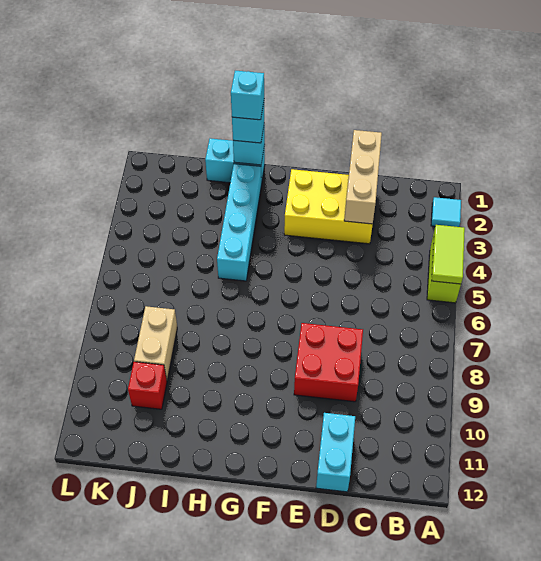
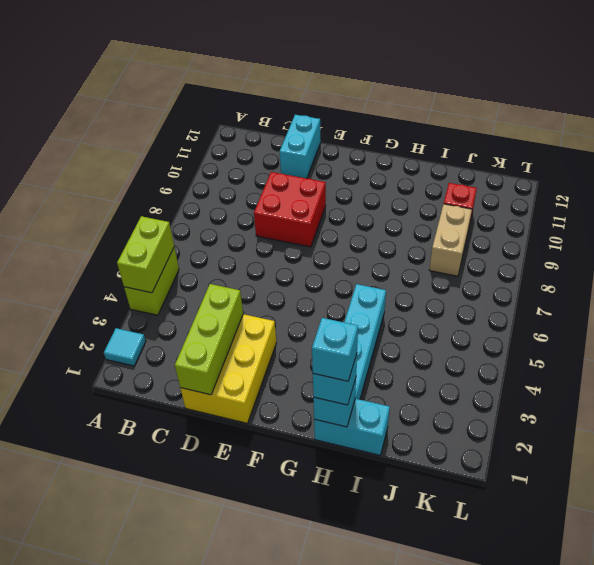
lime tile A4:A5 level 2 -> lime brick A4:A5 level 2
tan brick D1:D3 level 2 -> lime brick D1:D3 level 2
yellow brick D2:F3 level 1 -> yellow brick D1:E3 level 1

